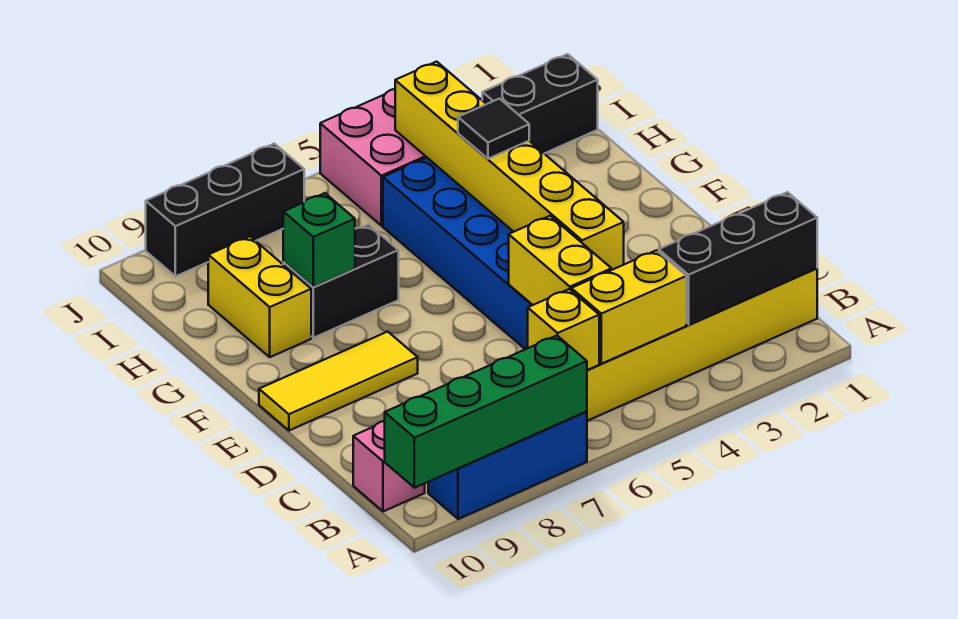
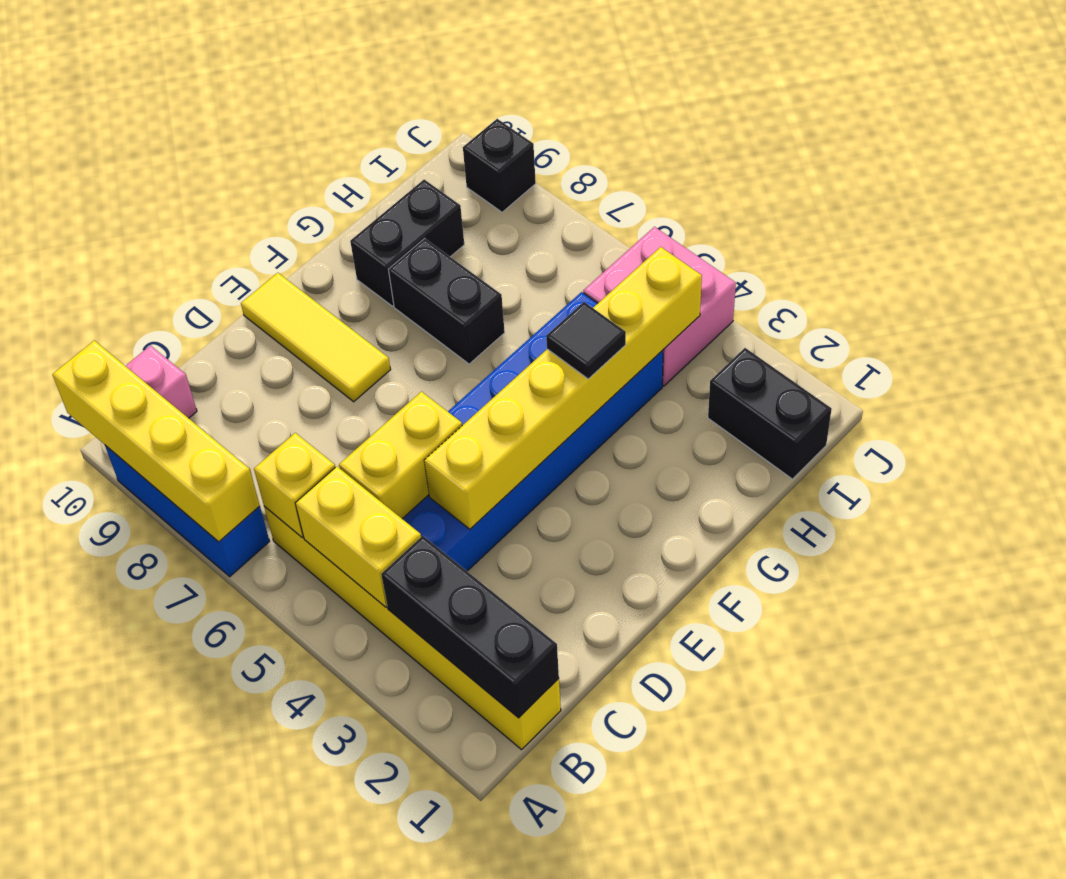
green brick A7:A10 level 2 -> yellow brick A7:A10 level 2
green brick G8 level 2 -> none
yellow brick G9:H9 level 1 -> black brick G9:H9 level 1
black brick J7:J9 level 1 -> black brick J9 level 1

